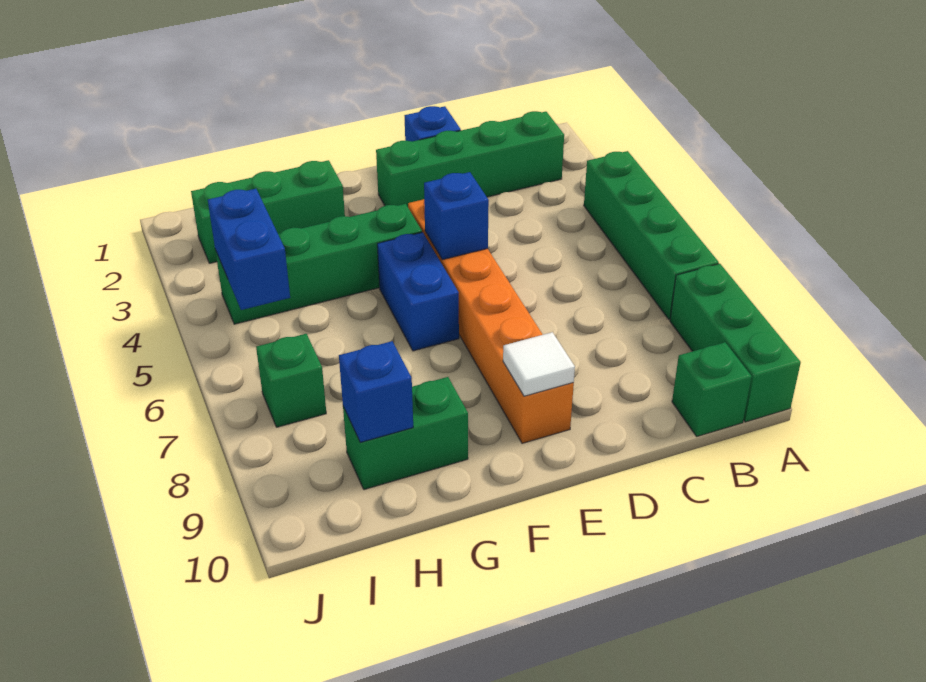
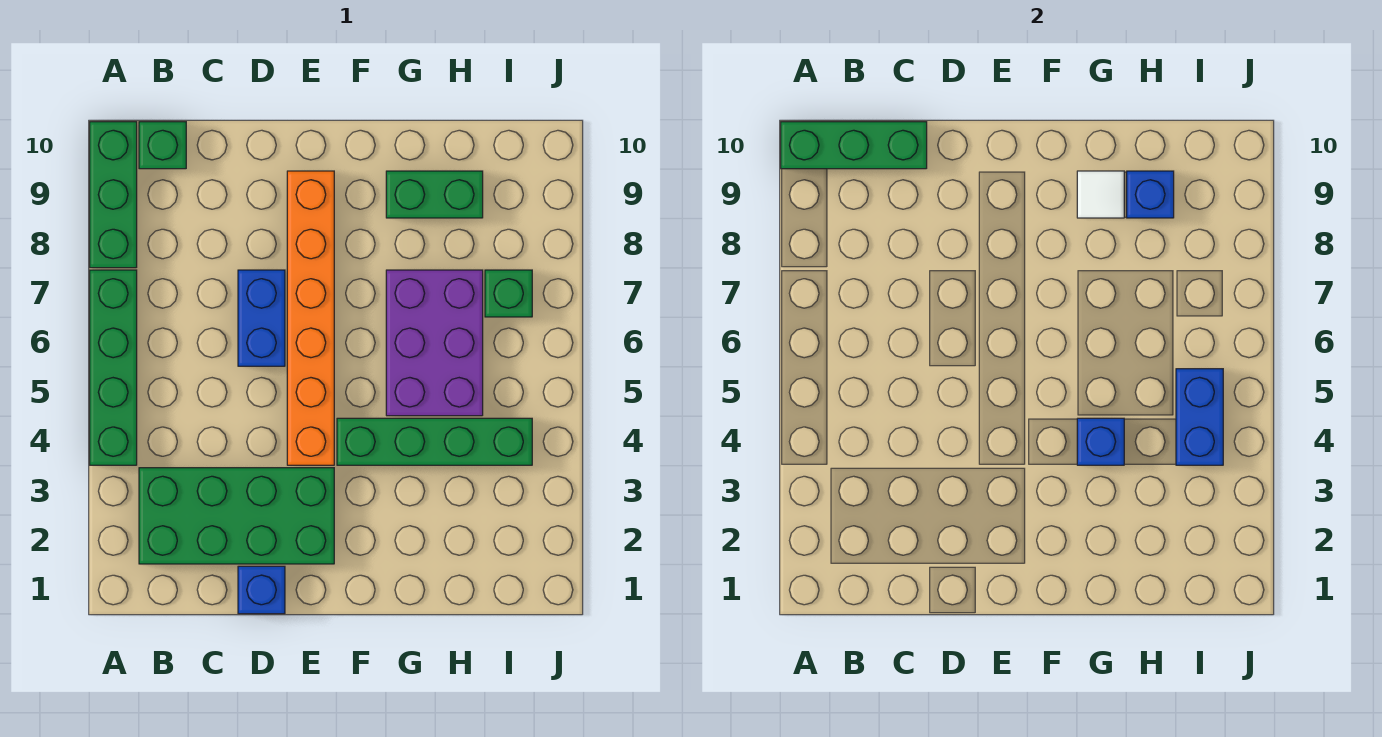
green brick B2:E2 level 1 -> green brick B2:E3 level 1
blue brick E5 level 2 -> blue brick G4 level 2
white tile E9 level 2 -> white tile G9 level 2
blue brick F5:F6 level 1 -> blue brick D6:D7 level 1
green brick G2:I2 level 1 -> green brick A10:C10 level 2
none -> purple brick G5:H7 level 1

